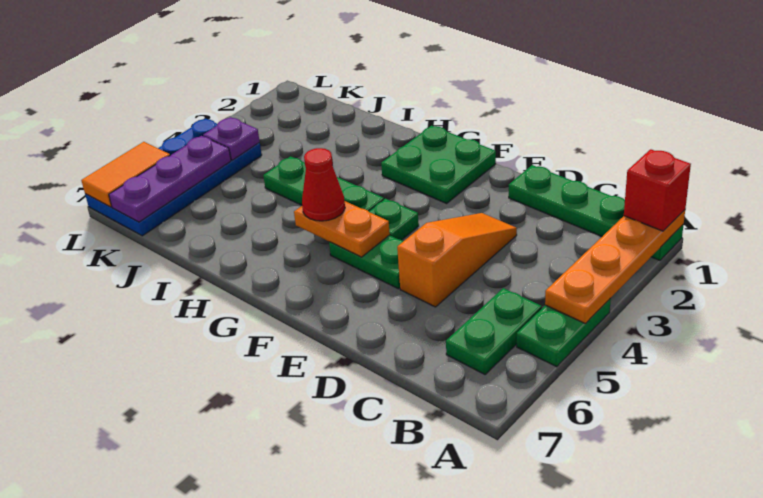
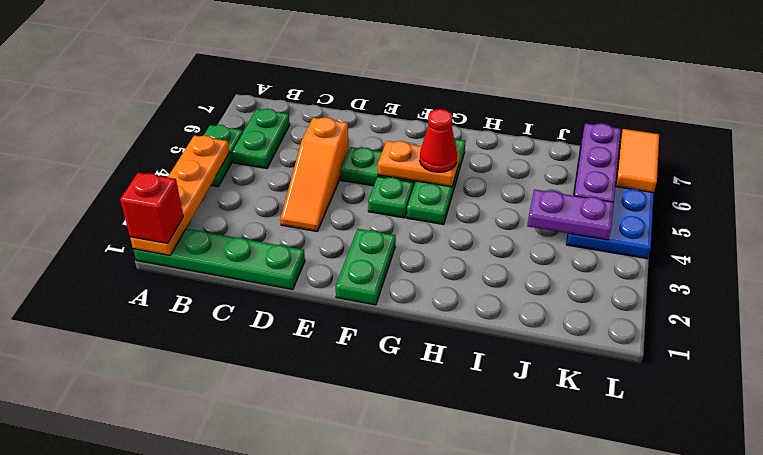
green plate F1:G2 level 1 -> green plate F1:F2 level 1
green plate G4:I4 level 1 -> green plate G4:G6 level 1
purple plate K4 level 2 -> purple plate J4:K4 level 2

